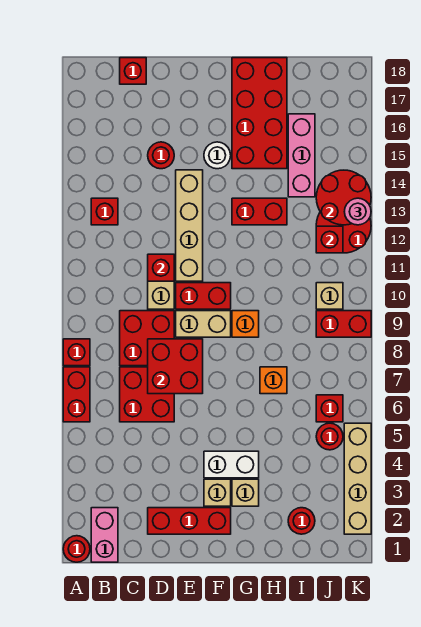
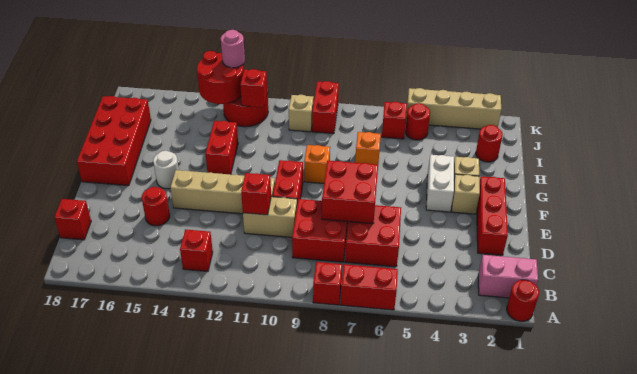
tan brick E9:F9 level 1 -> none
red brick G15:H18 level 1 -> red brick F17:I18 level 1
pink brick I14:I16 level 1 -> none

